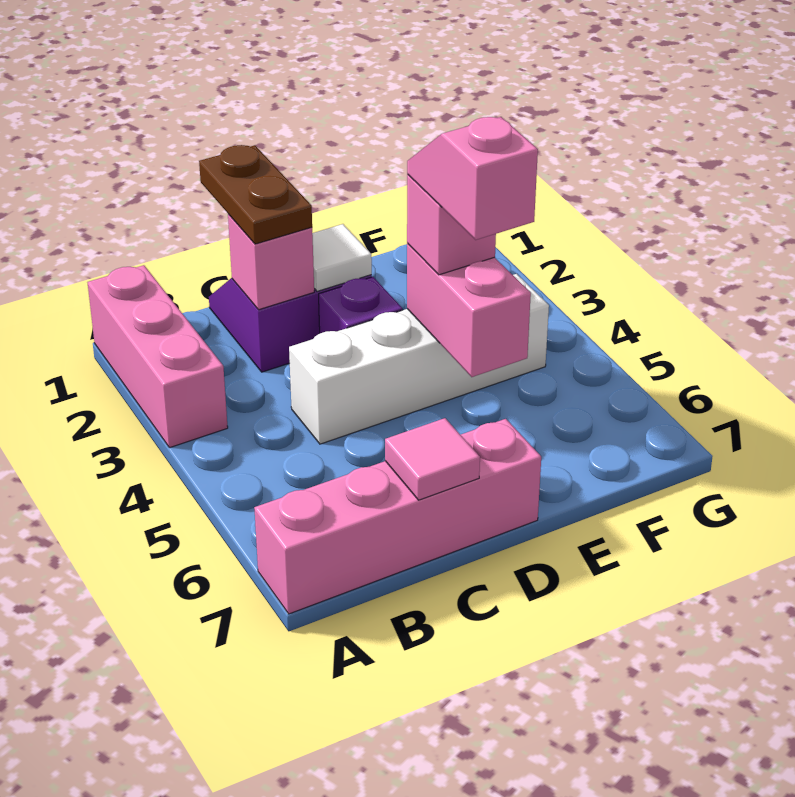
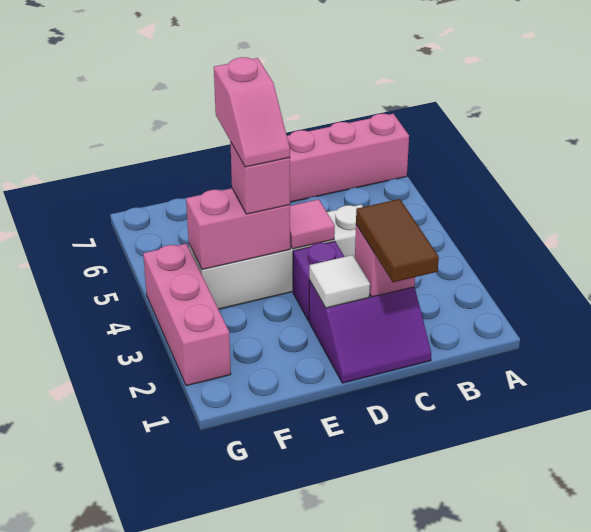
pink brick A1:A3 level 1 -> pink brick G2:G4 level 1
brown plate C1:C2 level 3 -> brown tile C1:C2 level 3
pink tile C7 level 2 -> pink tile D4 level 2
pink brick E4:E5 level 2 -> pink brick E4:F4 level 2

